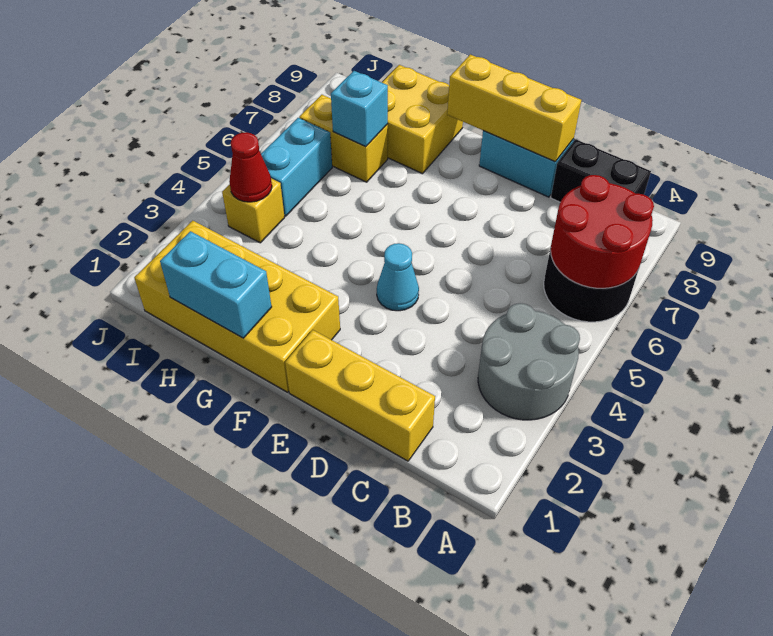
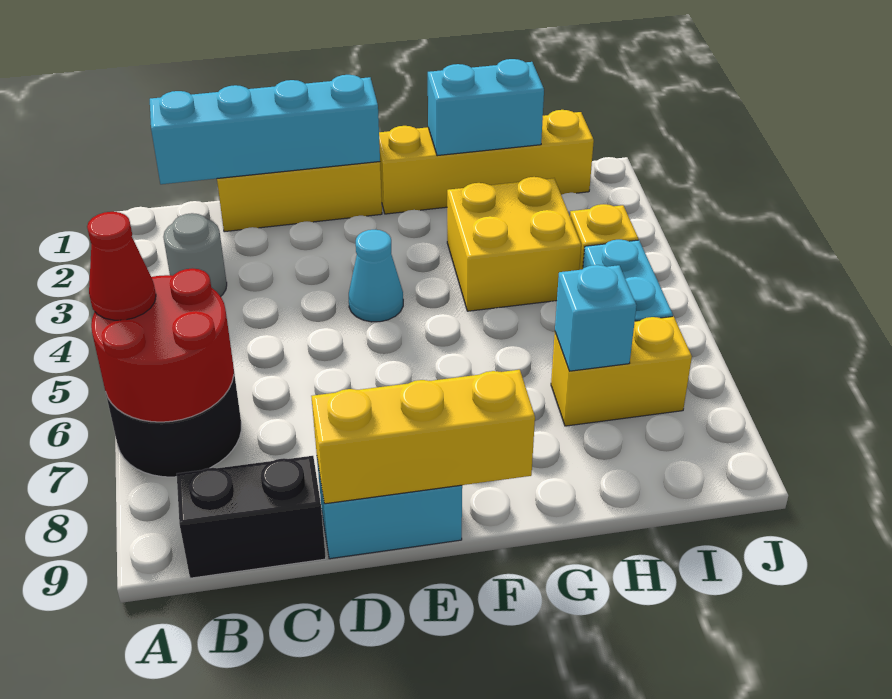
grey round brick A3:B4 level 1 -> grey round brick B3 level 1
none -> cyan brick B1:E1 level 2
yellow brick F1:I2 level 1 -> yellow brick F1:I1 level 1
yellow brick G8:H9 level 1 -> yellow brick G3:H4 level 1
red cone I4 level 2 -> red cone A6 level 3

